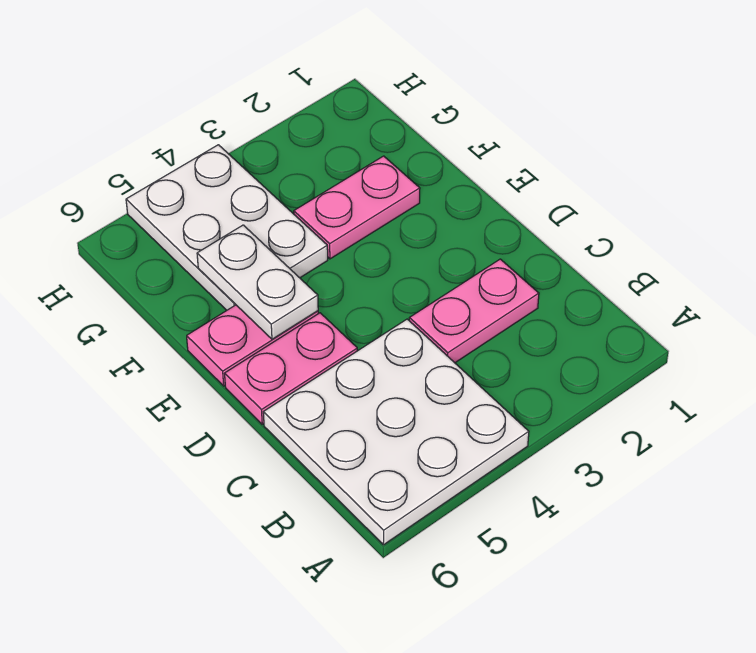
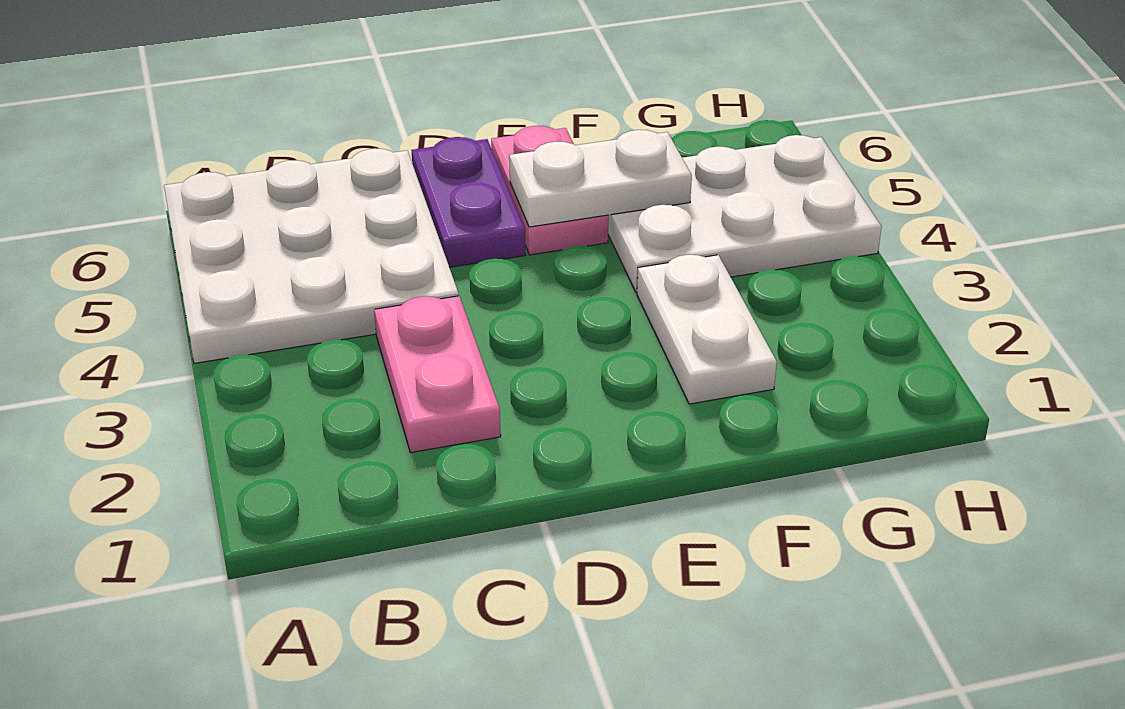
pink plate D5:D6 level 1 -> purple plate D5:D6 level 1
pink plate F2:F3 level 1 -> white plate F2:F3 level 1

